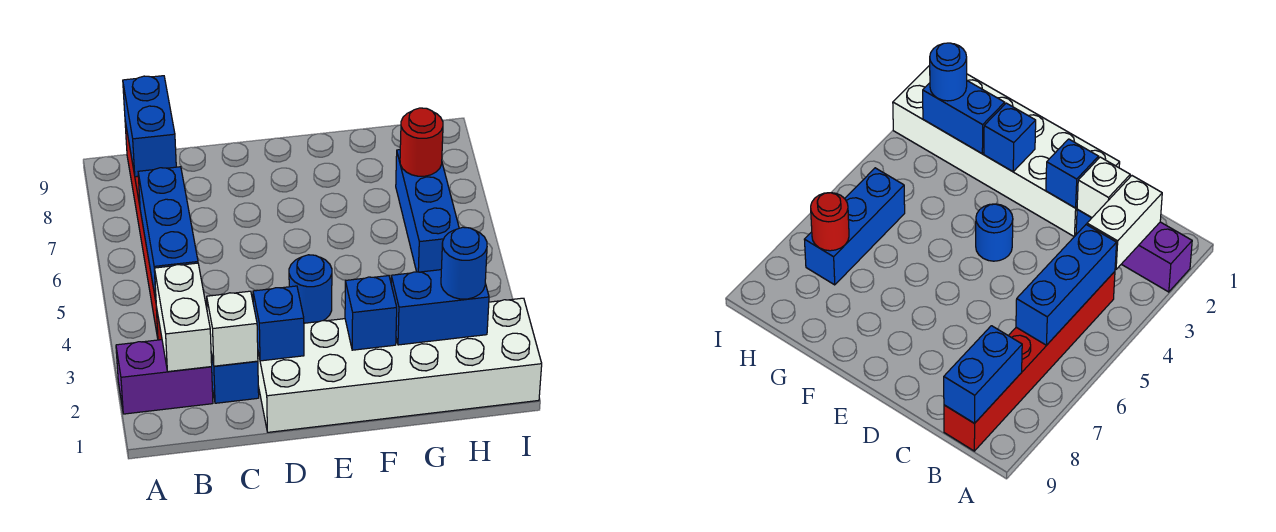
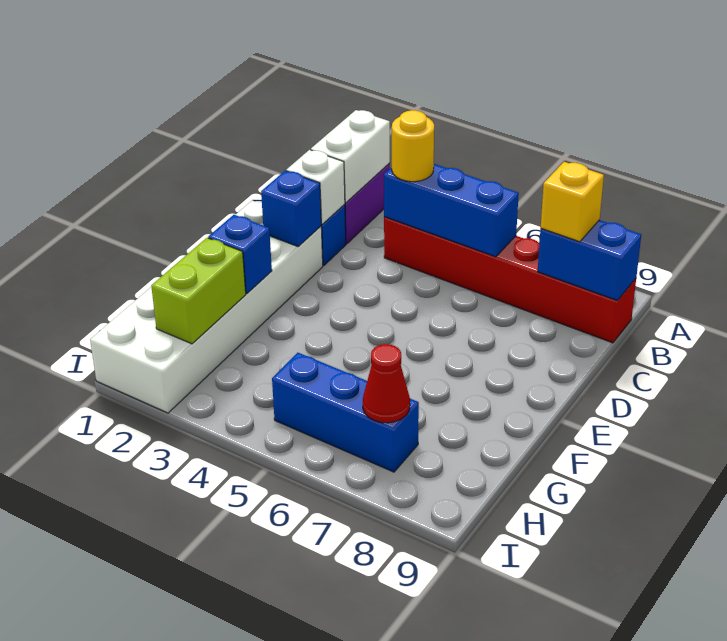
white brick B2:B3 level 2 -> white brick A2:B2 level 2
none -> yellow round brick B4 level 3
none -> yellow brick B8 level 3
blue round brick E4 level 1 -> none
blue brick G2:H2 level 2 -> lime brick G2:H2 level 2
blue round brick H2 level 3 -> none
red round brick H7 level 2 -> red cone H7 level 2

